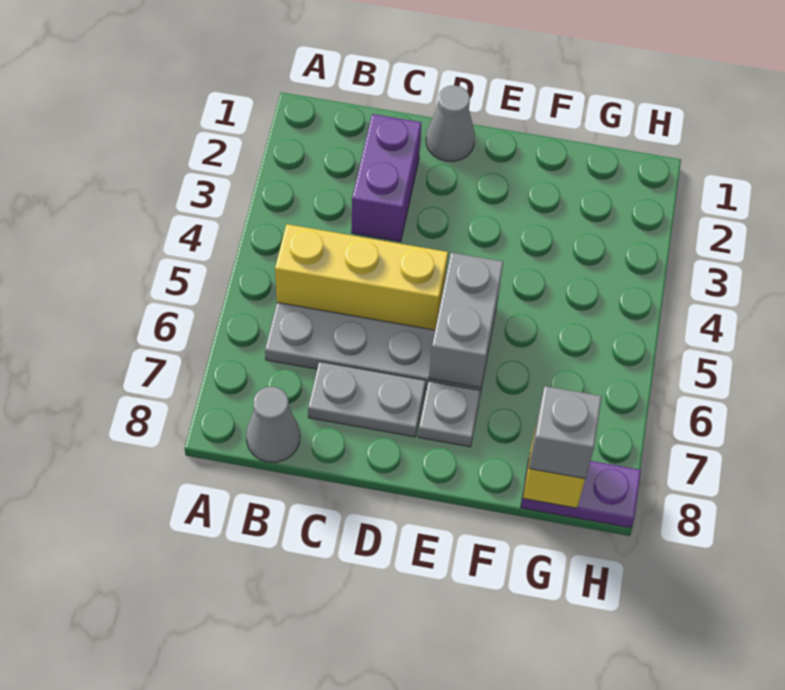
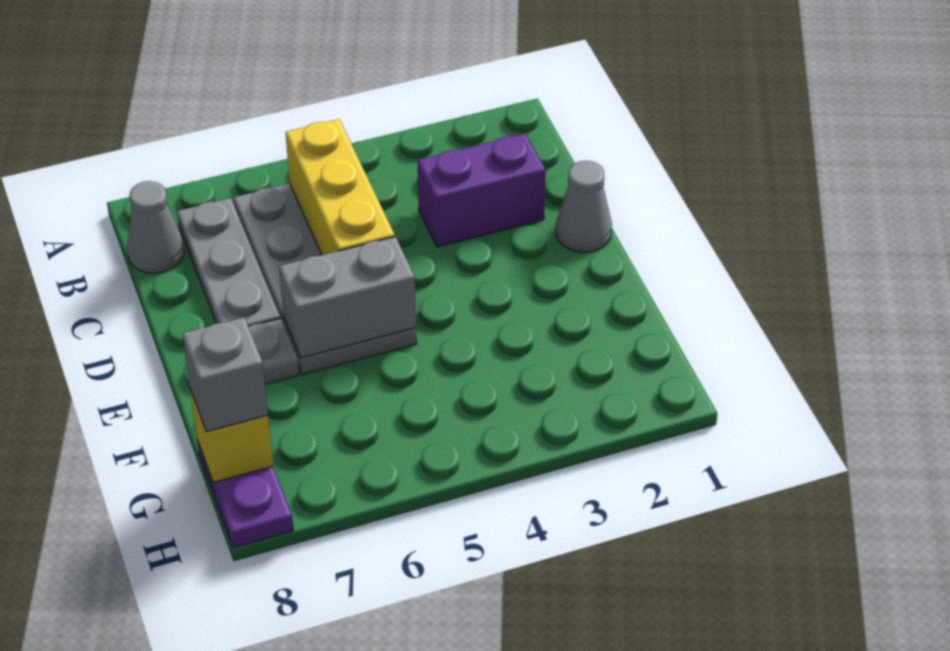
grey plate C7:D7 level 1 -> grey plate B7:D7 level 1

